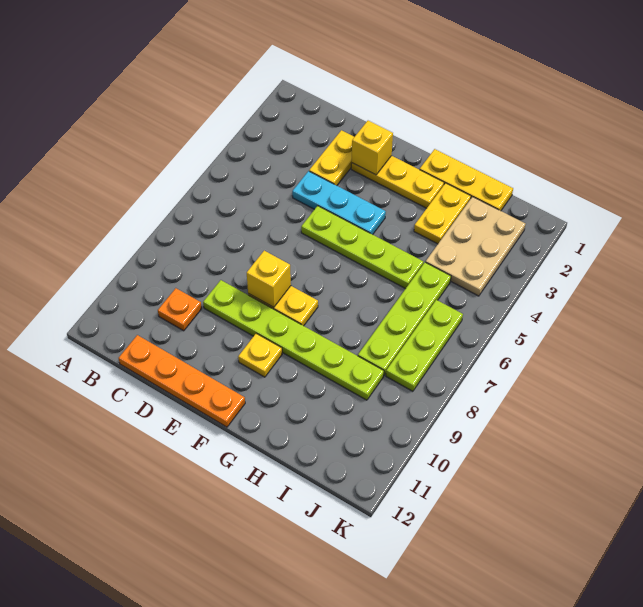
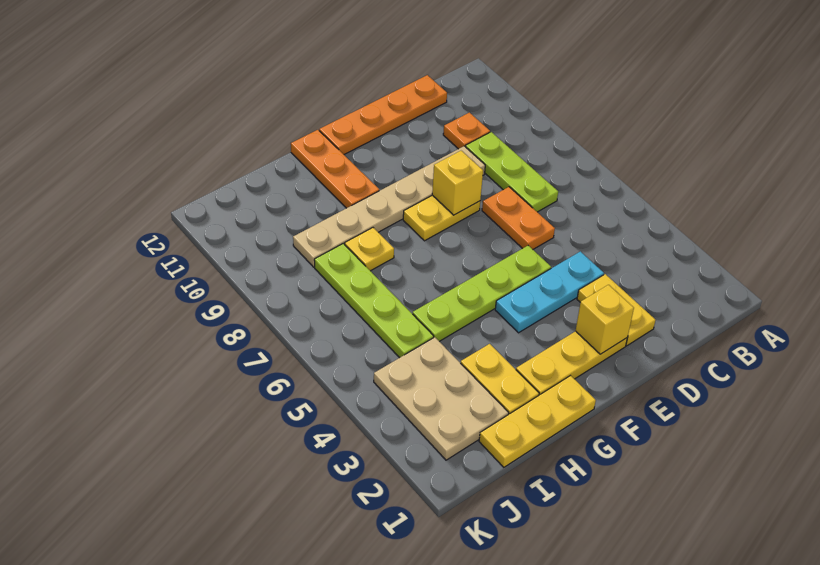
none -> orange plate D6:D7 level 1
lime plate D9:I9 level 1 -> tan plate D9:I9 level 1
yellow plate F10 level 1 -> yellow plate H8 level 1
none -> orange plate G10:G12 level 1
lime plate J6:J8 level 1 -> lime plate C7:C9 level 1

